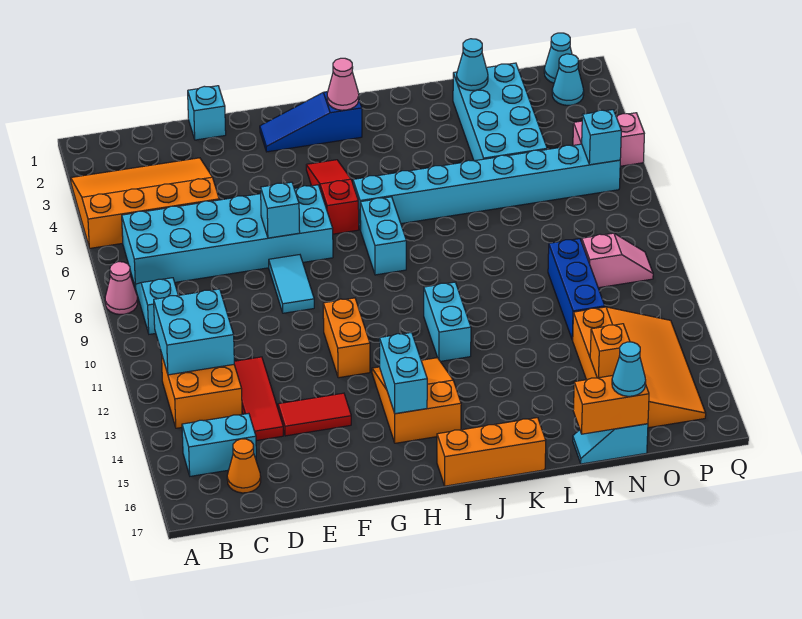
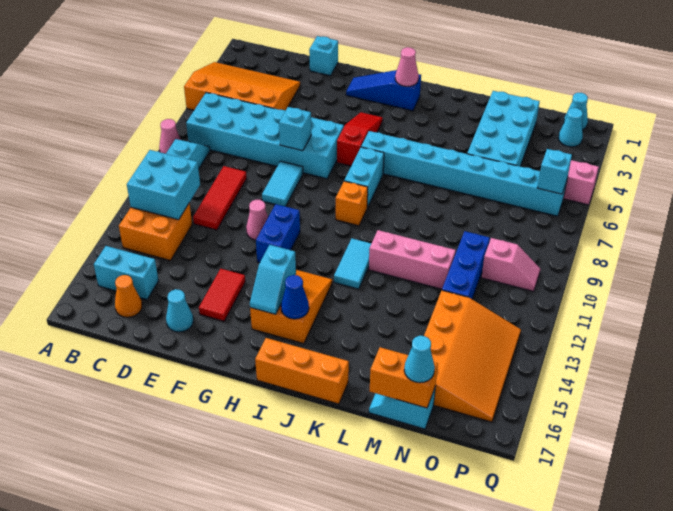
red tile D12:D14 level 1 -> red tile D9:D11 level 1
red tile E14:F14 level 1 -> red tile F14:F15 level 1
none -> pink cone F11 level 1
orange brick G11:G12 level 1 -> blue brick G11:G12 level 1
cyan brick H14:H15 level 2 -> cyan slope H14:H15 level 2 top 14
none -> blue cone I15 level 2
cyan brick J11:J12 level 1 -> cyan tile J11:J12 level 1
none -> pink brick K11:M11 level 1
cyan cone M2 level 2 -> cyan cone E16 level 1
orange brick N15 level 2 -> orange brick I9 level 1

